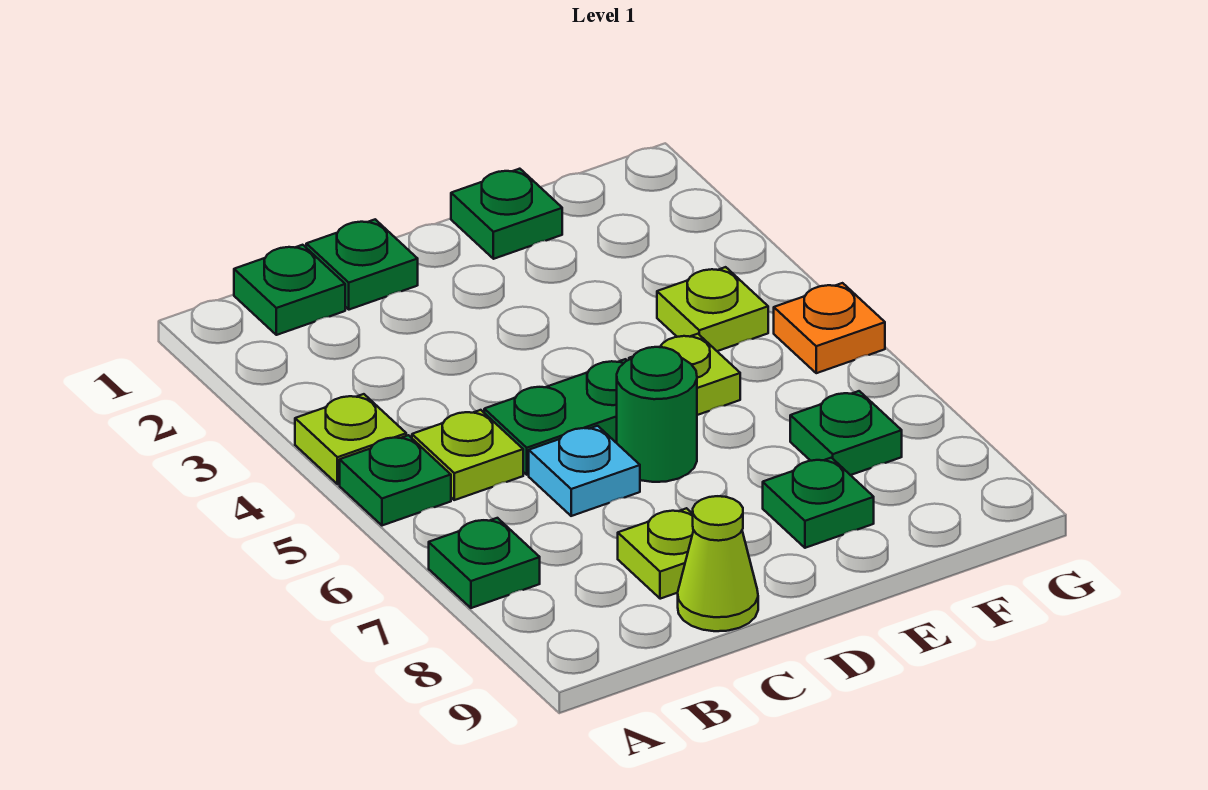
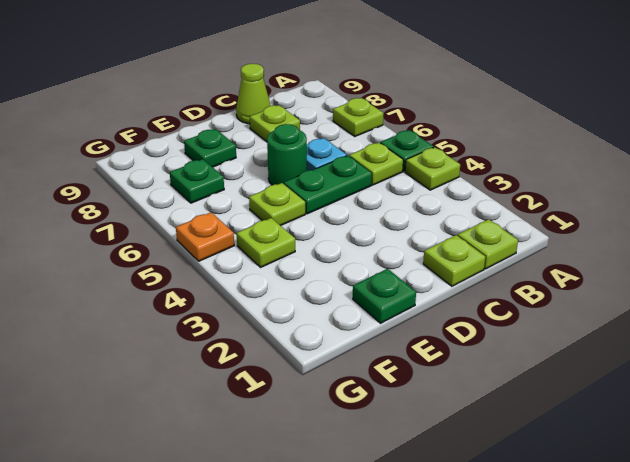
green plate A7 level 1 -> lime plate A7 level 1
green plate B1 level 1 -> lime plate B1 level 1
green plate C1 level 1 -> lime plate C1 level 1

